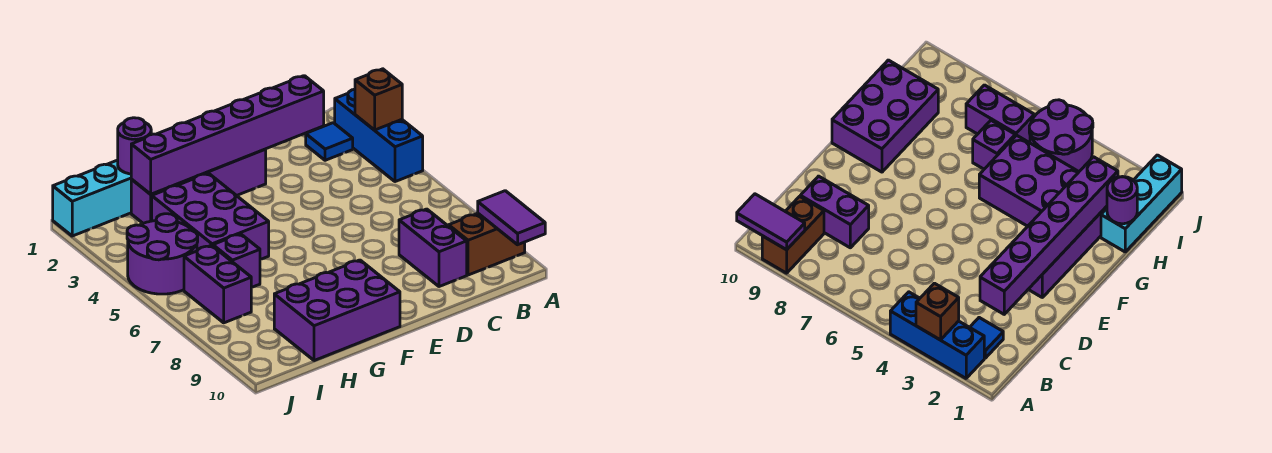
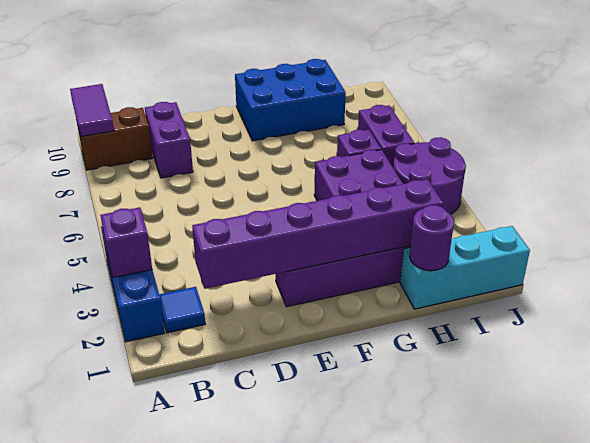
brown brick A3 level 2 -> purple brick A3 level 2
purple brick F9:H10 level 1 -> blue brick F9:H10 level 1

